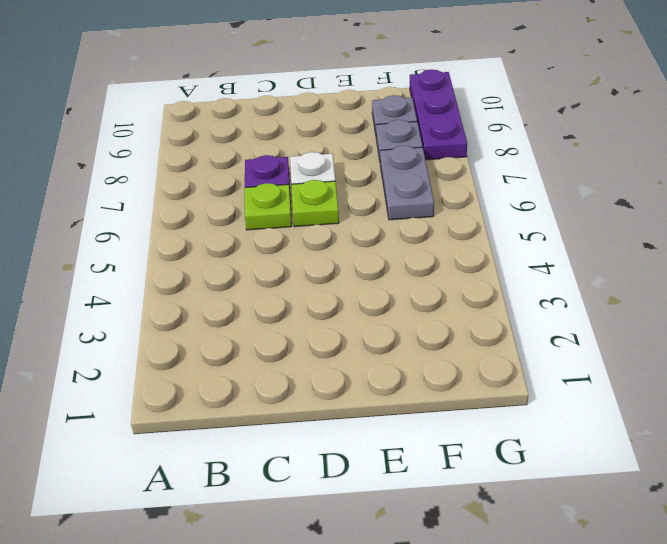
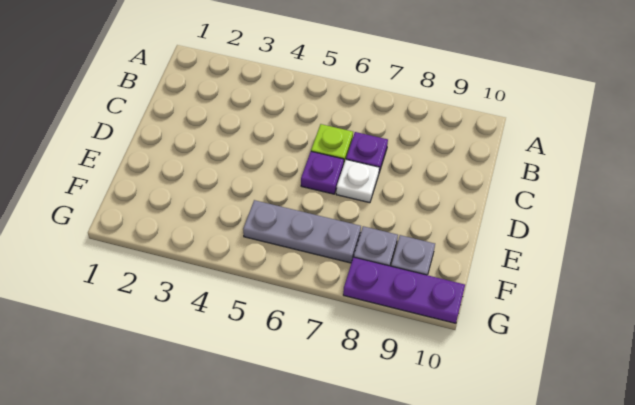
lime plate D6 level 1 -> purple plate D6 level 1
grey plate F6:F7 level 1 -> grey plate F5:F7 level 1

